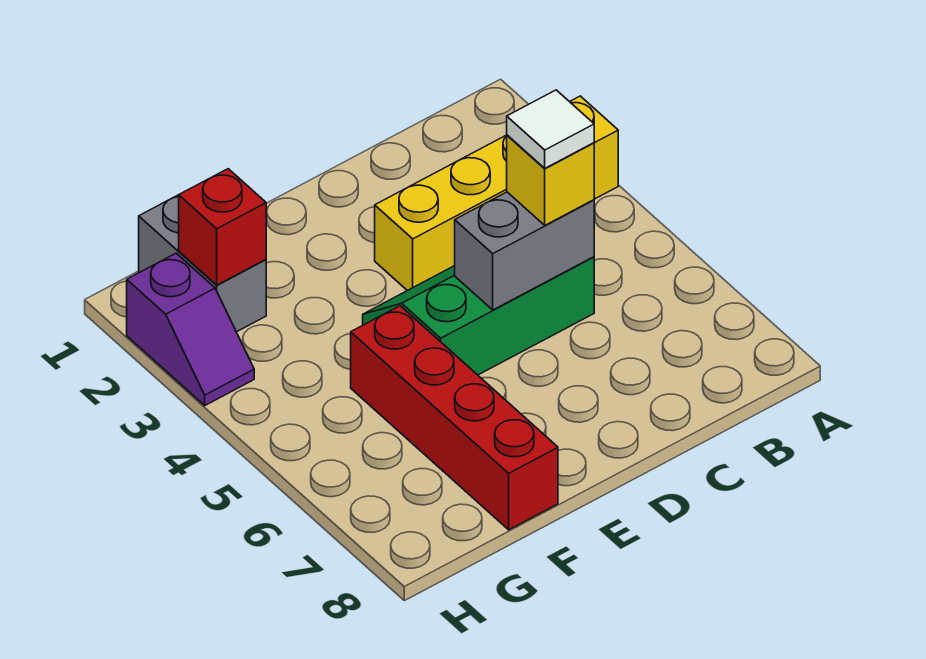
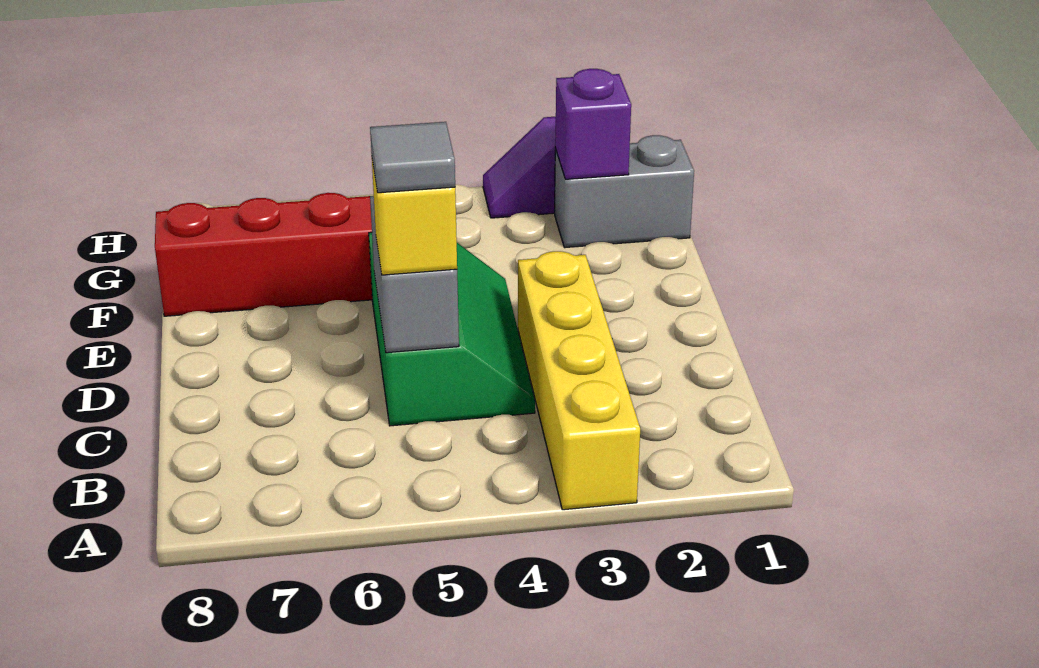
white tile C5 level 4 -> grey tile C5 level 4
red brick G2 level 2 -> purple brick G2 level 2

